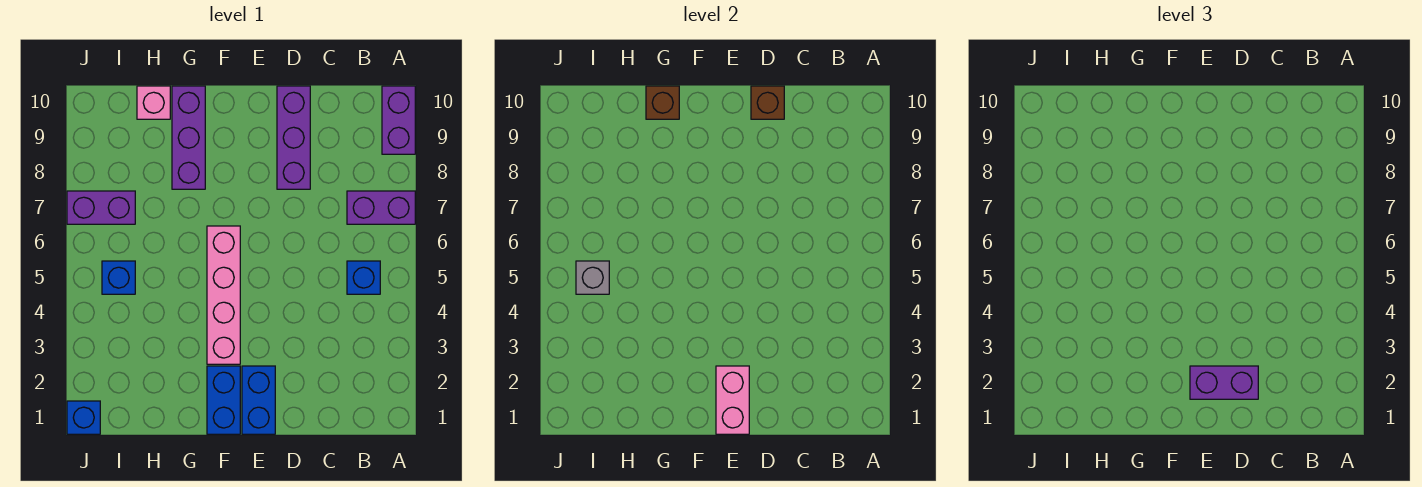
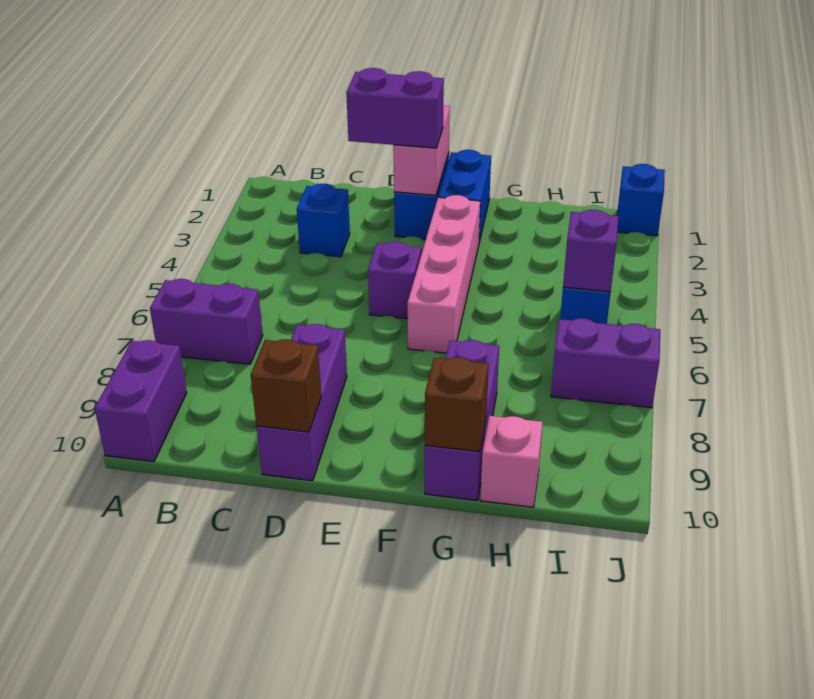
blue brick B5 level 1 -> blue brick C3 level 1
none -> purple brick E5 level 1
grey brick I5 level 2 -> purple brick I5 level 2

